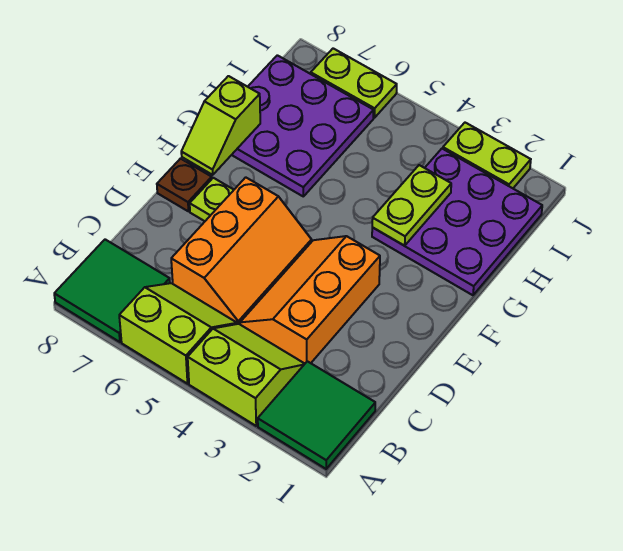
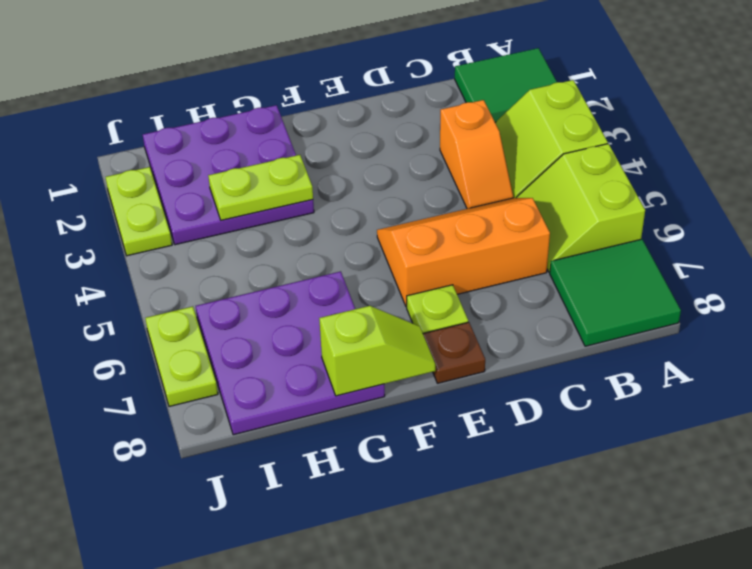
orange slope C3:E4 level 1 top 3 -> orange slope C3:C4 level 1 top 3

